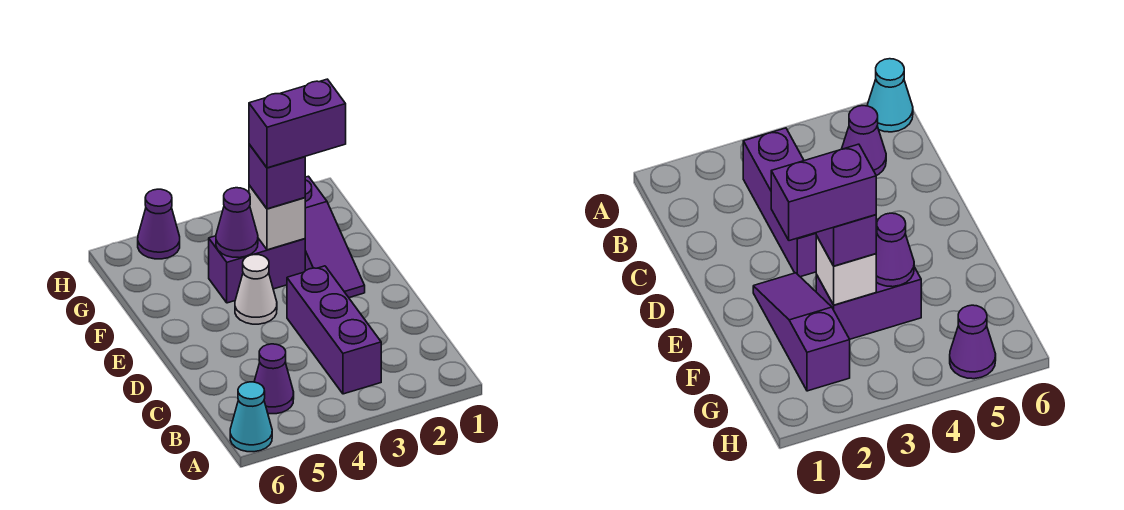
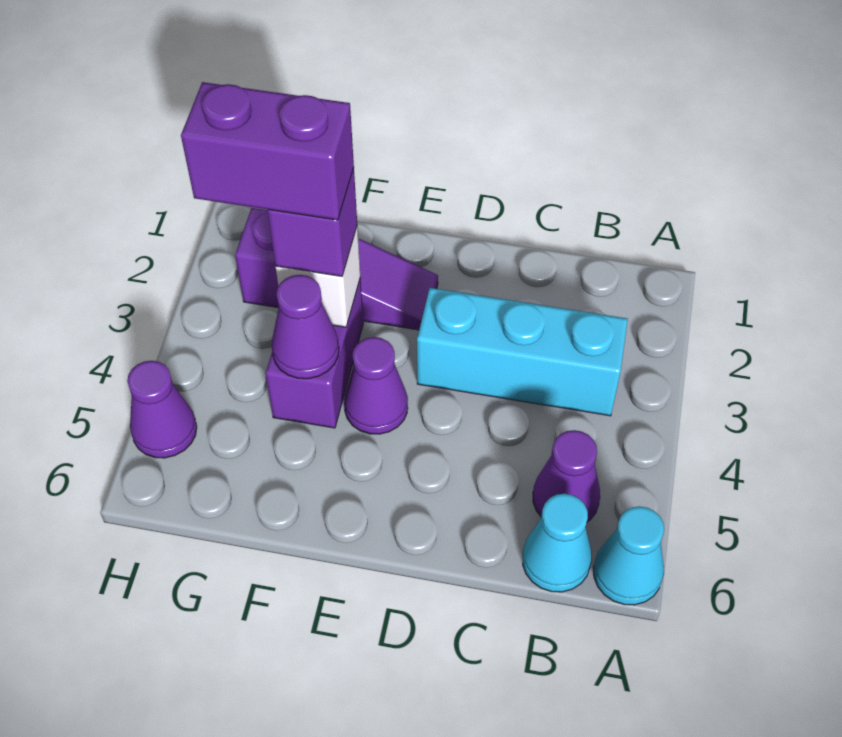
purple brick B3:D3 level 1 -> cyan brick B3:D3 level 1
none -> cyan cone B6 level 1
white cone E4 level 1 -> purple cone E4 level 1
purple brick F2:F3 level 4 -> purple brick F3:G3 level 4

